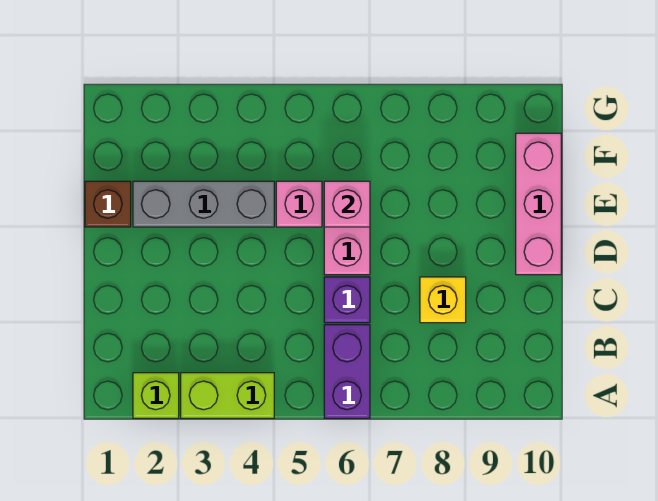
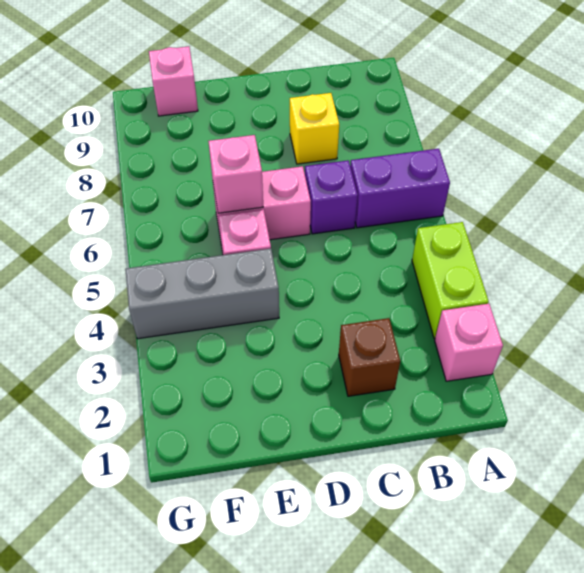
lime brick A2 level 1 -> pink brick A2 level 1
pink brick D10:F10 level 1 -> pink brick F10 level 1
brown brick E1 level 1 -> brown brick C2 level 1
grey brick E2:E4 level 1 -> grey brick E4:G4 level 1

